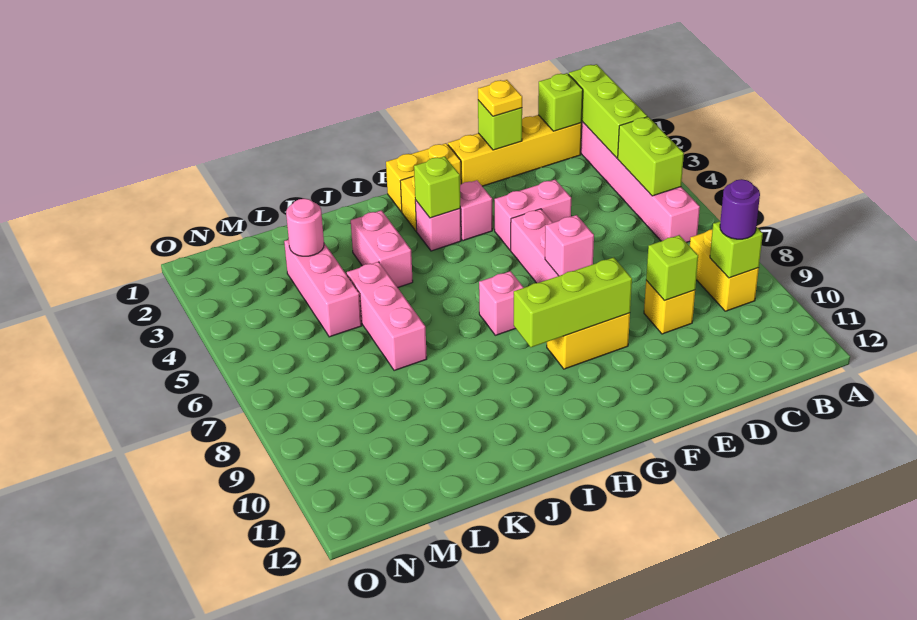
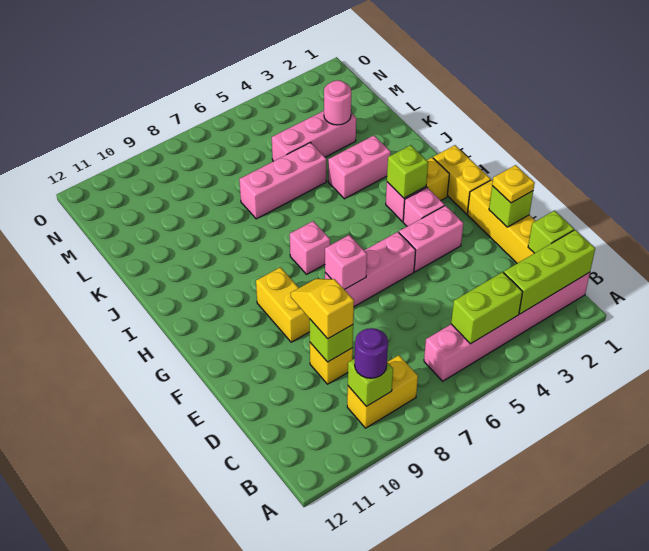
none -> yellow slope D9:E9 level 3 top D
pink brick E4:F4 level 1 -> pink brick F3:F4 level 1
lime brick F9:H9 level 2 -> none

